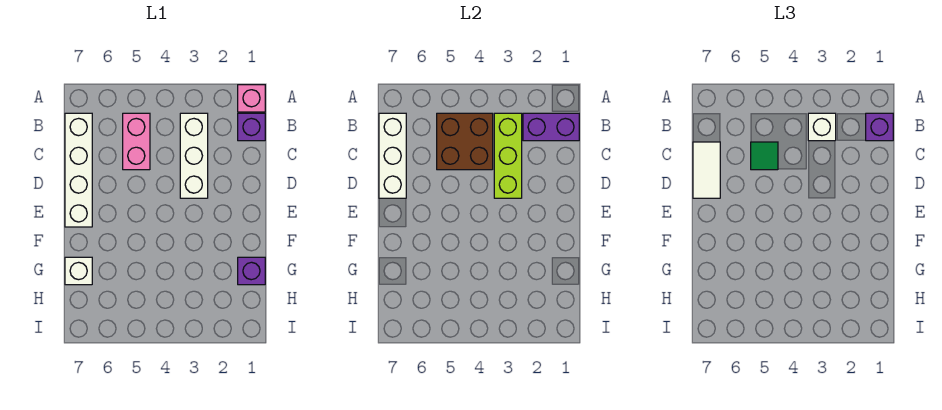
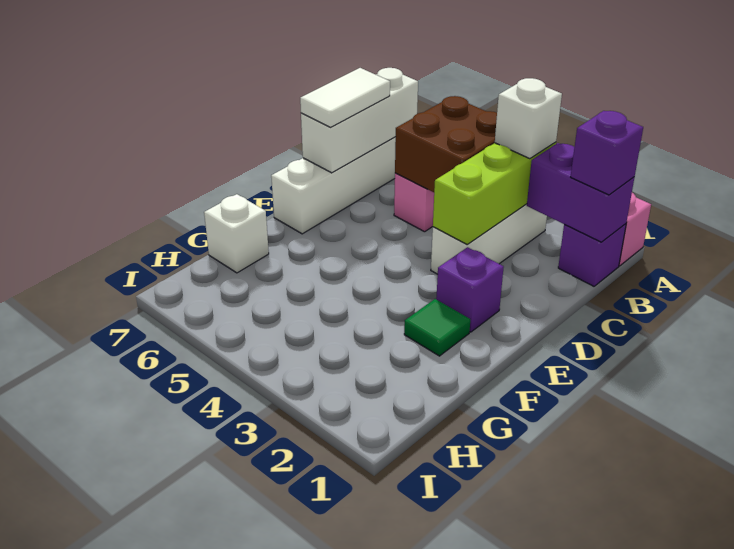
green tile C5 level 3 -> green tile F2 level 1
purple brick G1 level 1 -> purple brick E2 level 1

